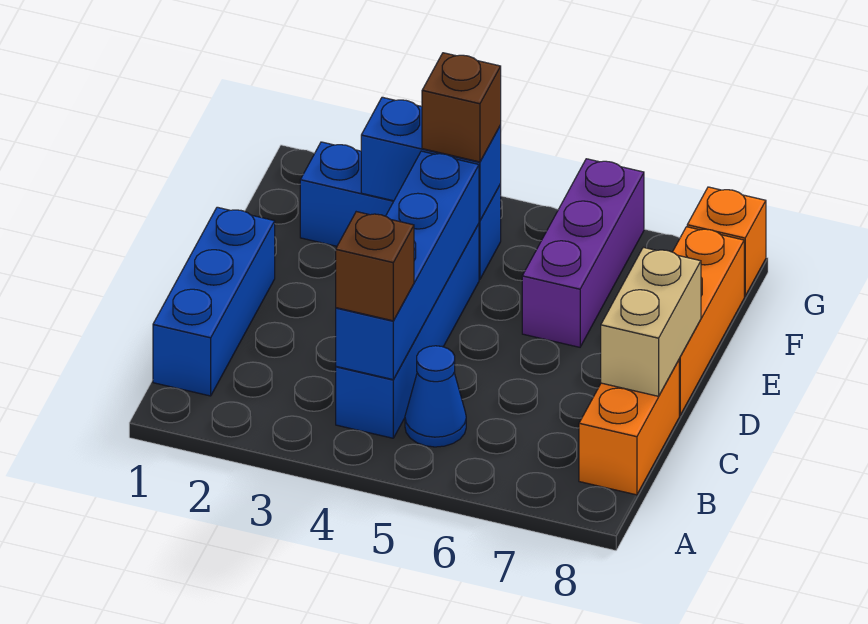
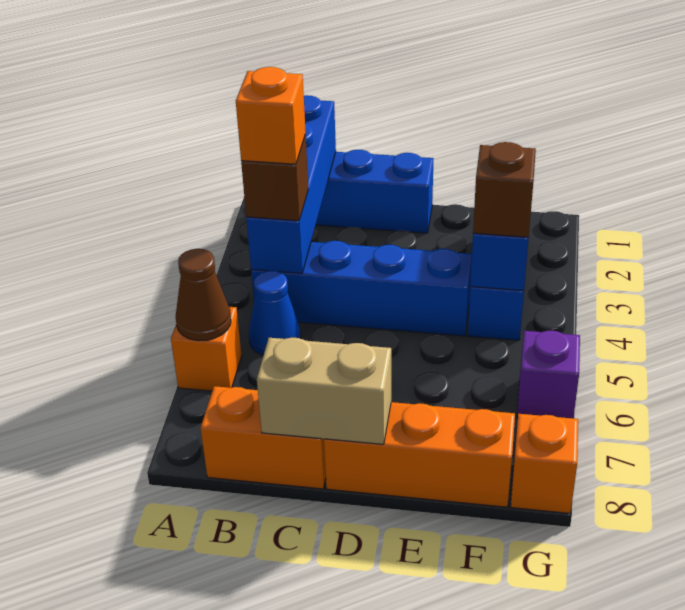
none -> orange brick A6 level 1
none -> brown cone A6 level 2
blue brick B4:E4 level 2 -> blue brick B1:B4 level 2
none -> orange brick B4 level 4
purple brick E6:G6 level 1 -> purple brick G6 level 1

